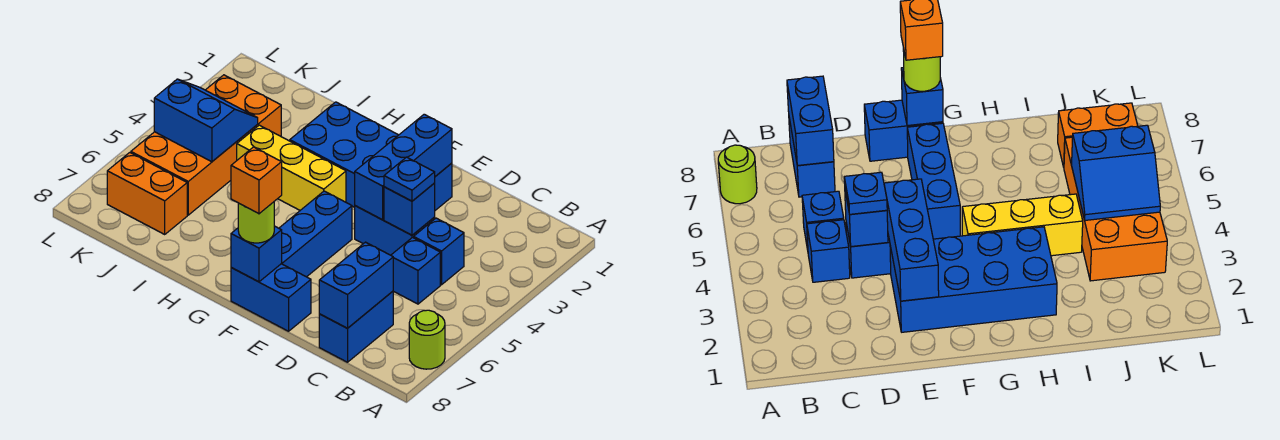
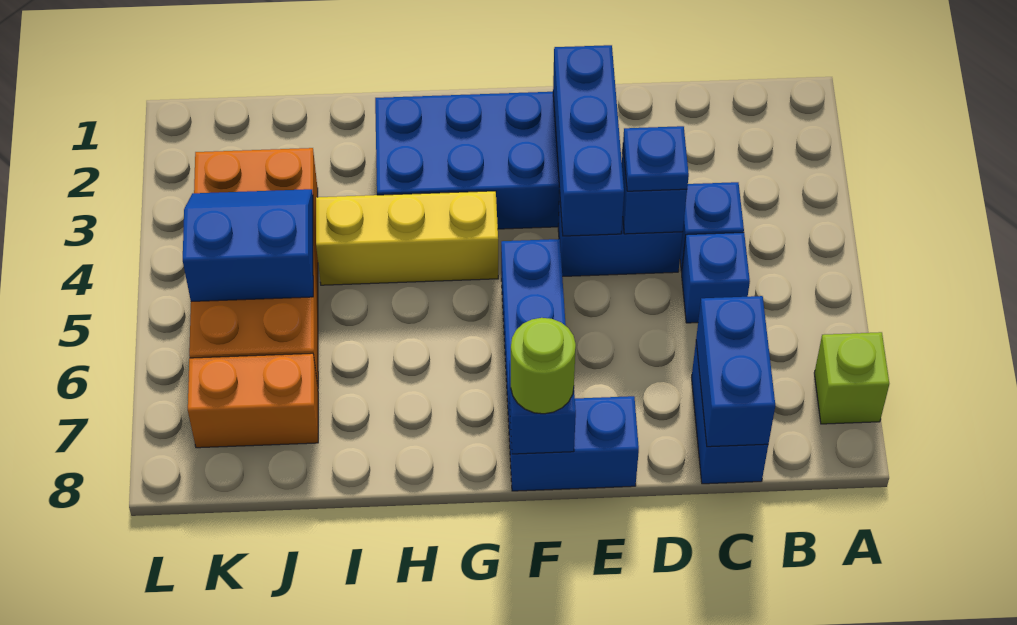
lime round brick A7 level 1 -> lime brick A7 level 1
orange brick F8 level 4 -> none

